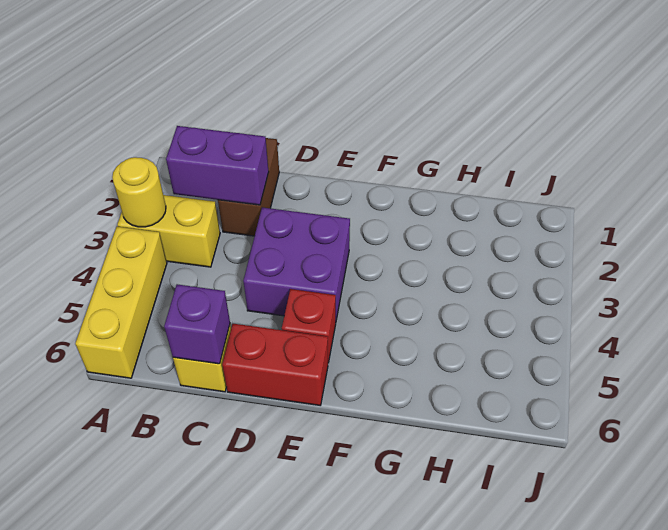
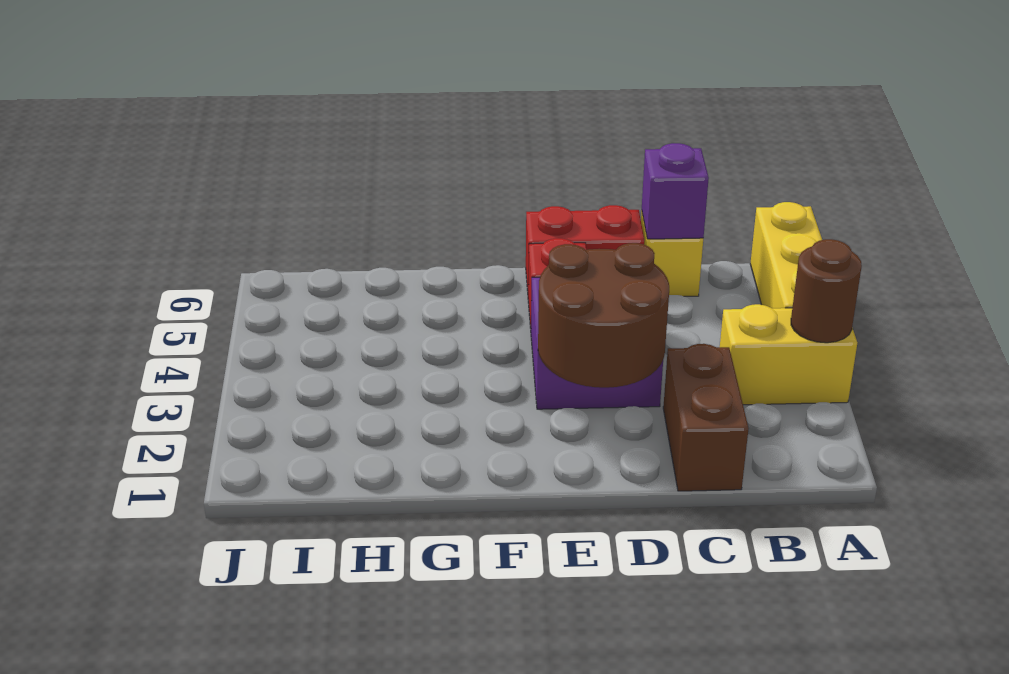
yellow round brick A3 level 2 -> brown round brick A3 level 2
purple brick B2:C2 level 2 -> none
none -> brown round brick D2:E3 level 2

